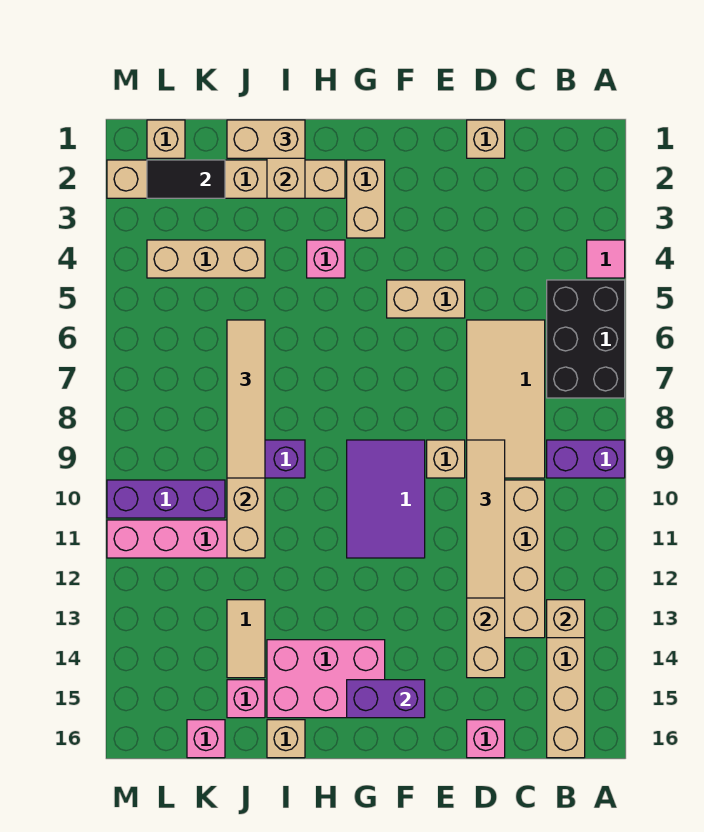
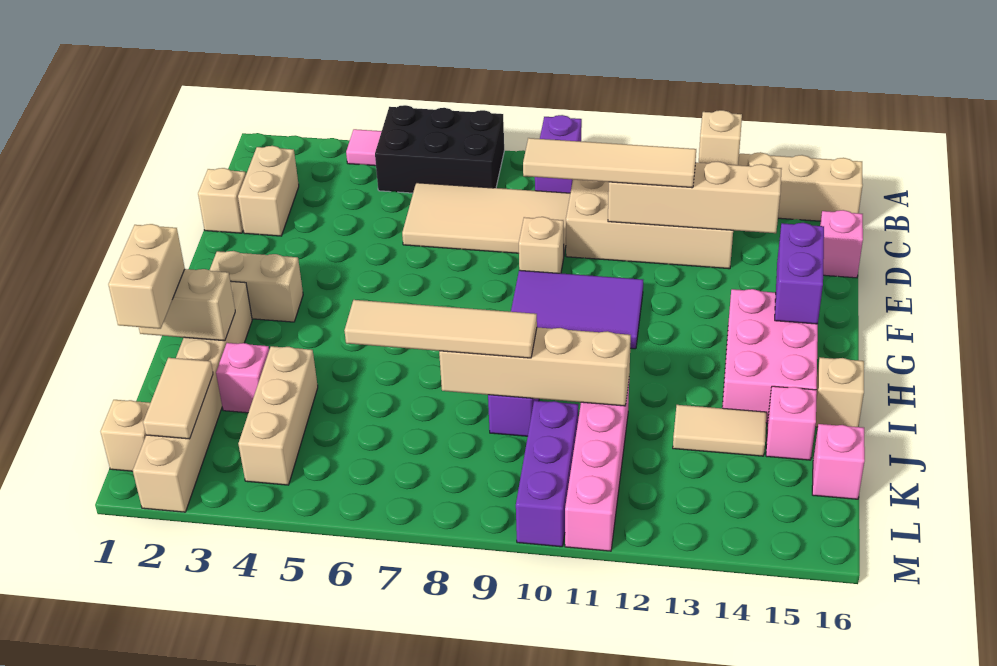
tan brick E5:F5 level 1 -> tan brick C2:D2 level 1
pink brick H4 level 1 -> pink brick J3 level 1
black tile K2:L2 level 2 -> tan tile K2:L2 level 2

